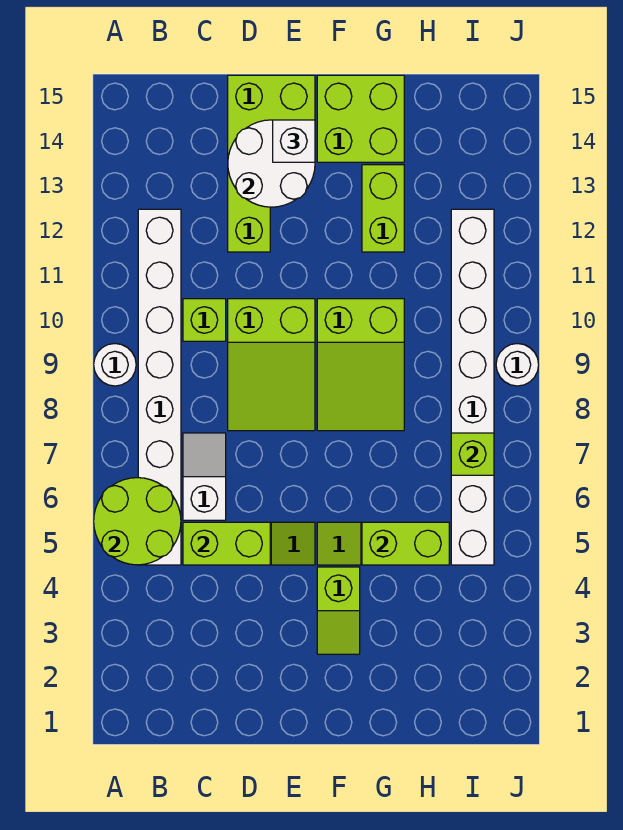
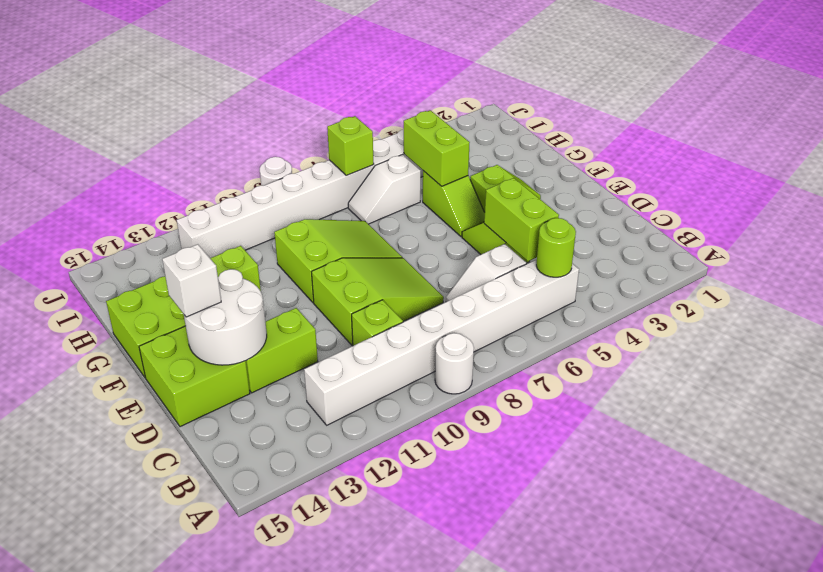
lime round brick A5:B6 level 2 -> lime round brick B5 level 2
none -> white slope H6:H7 level 1 top 6

